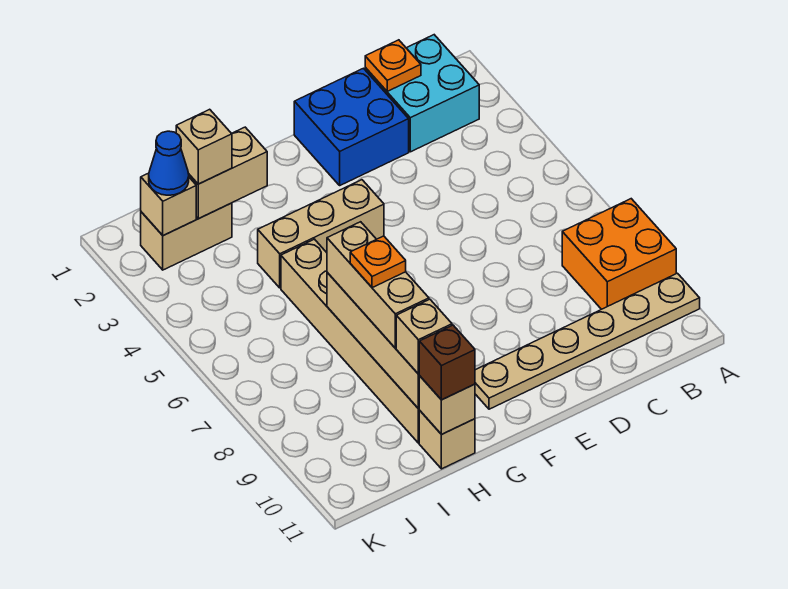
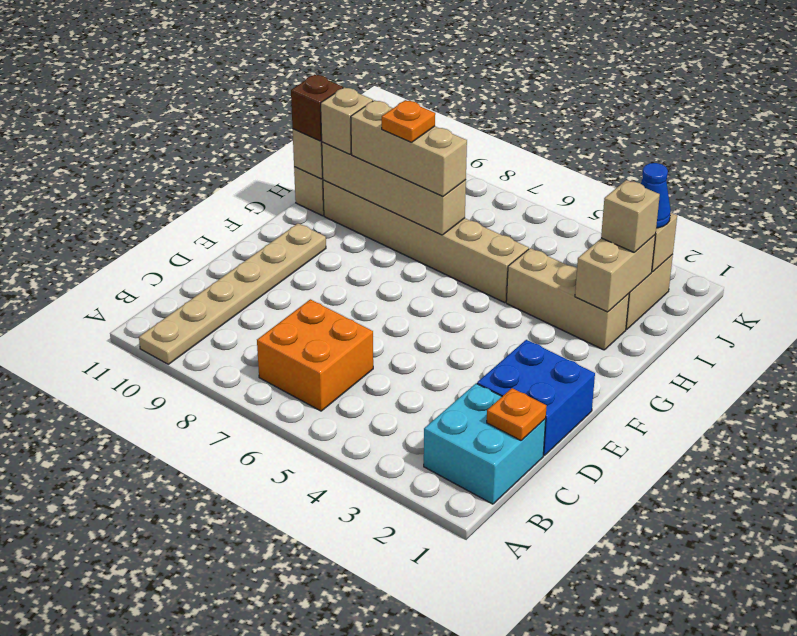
orange brick A8:B9 level 1 -> orange brick B6:C7 level 1
tan brick F4:H4 level 1 -> tan brick H2:H4 level 1

